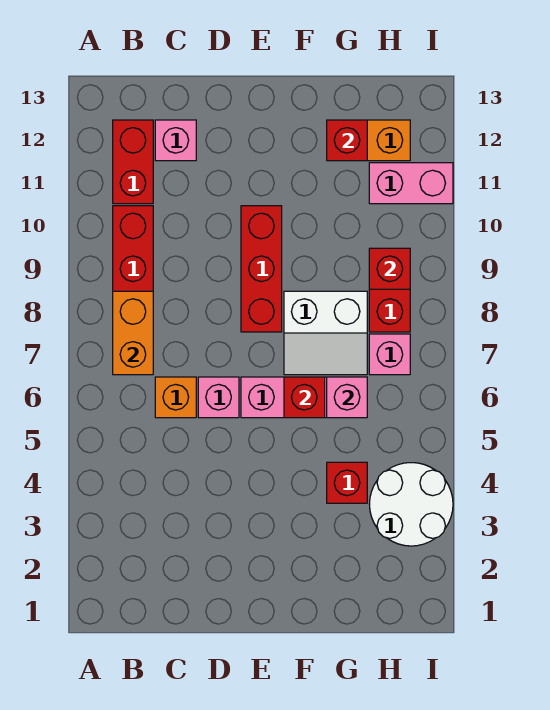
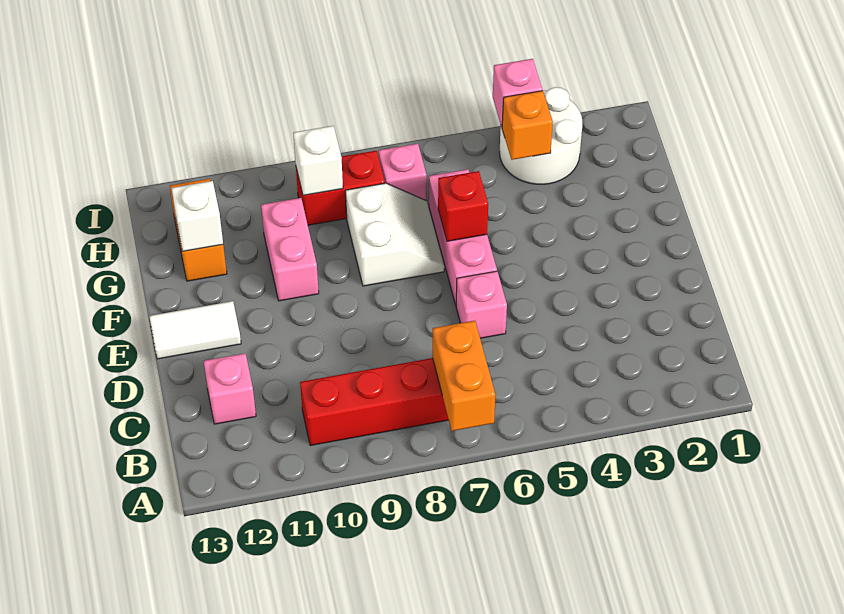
orange brick B7:B8 level 2 -> orange brick A7:B7 level 2
red brick B11:B12 level 1 -> none
orange brick C6 level 1 -> orange brick H4 level 2
red brick E8:E10 level 1 -> none
none -> white tile E12:E13 level 1
red brick G4 level 1 -> none
pink brick G6 level 2 -> pink brick I4 level 2
red brick G12 level 2 -> white brick G12 level 2
red brick H9 level 2 -> white brick H9 level 2
pink brick H11:I11 level 1 -> pink brick F10:G10 level 1

